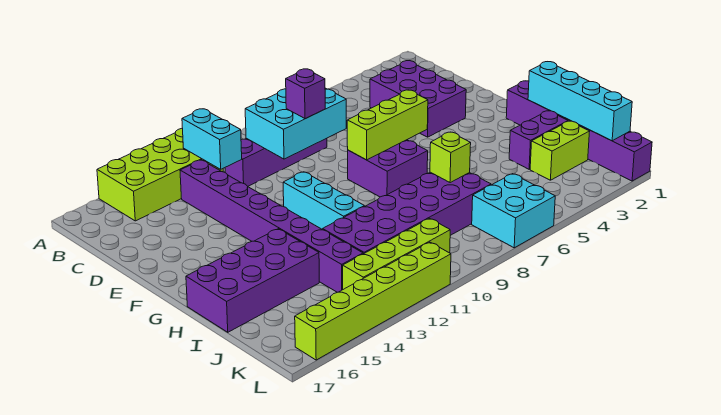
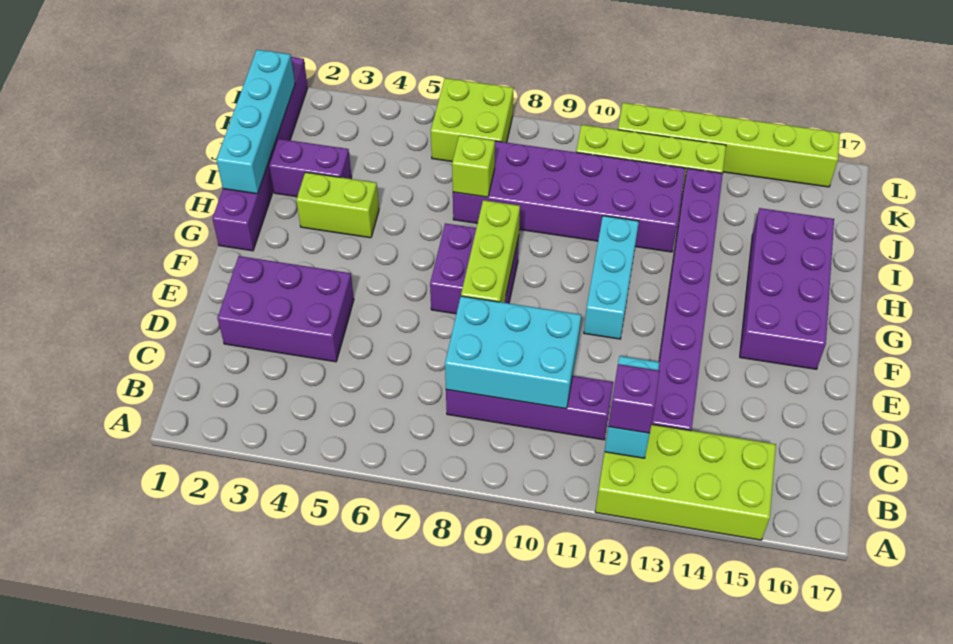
purple brick C3:E4 level 1 -> purple brick D2:E4 level 1
purple brick D9 level 3 -> purple brick B12 level 3
lime brick F6:F8 level 2 -> lime brick E8:G8 level 2
purple brick H14:I17 level 1 -> purple brick F15:I16 level 1
lime brick J2:J3 level 1 -> lime brick H3:H4 level 1
cyan brick K6:L7 level 1 -> lime brick K6:L7 level 1

